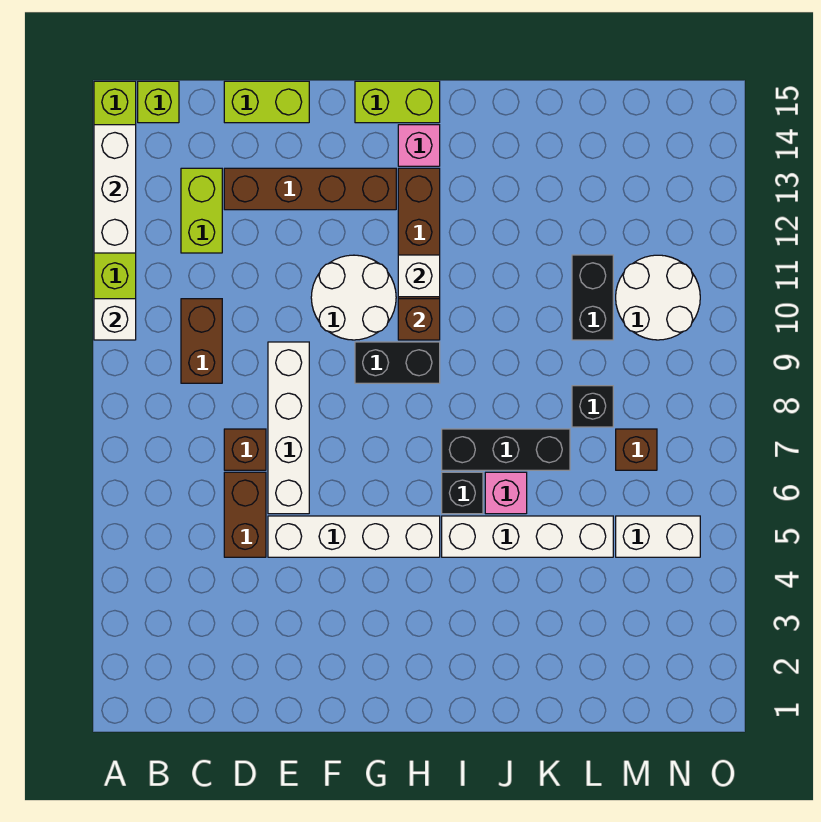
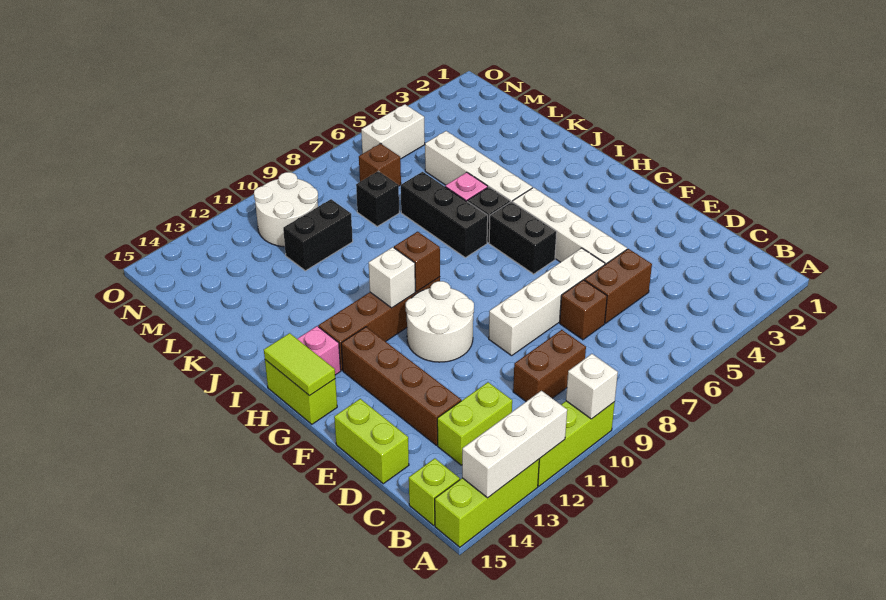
black brick G9:H9 level 1 -> black brick G6:H6 level 1
none -> lime tile G15:H15 level 2
white brick M5:N5 level 1 -> white brick N5:N6 level 1

